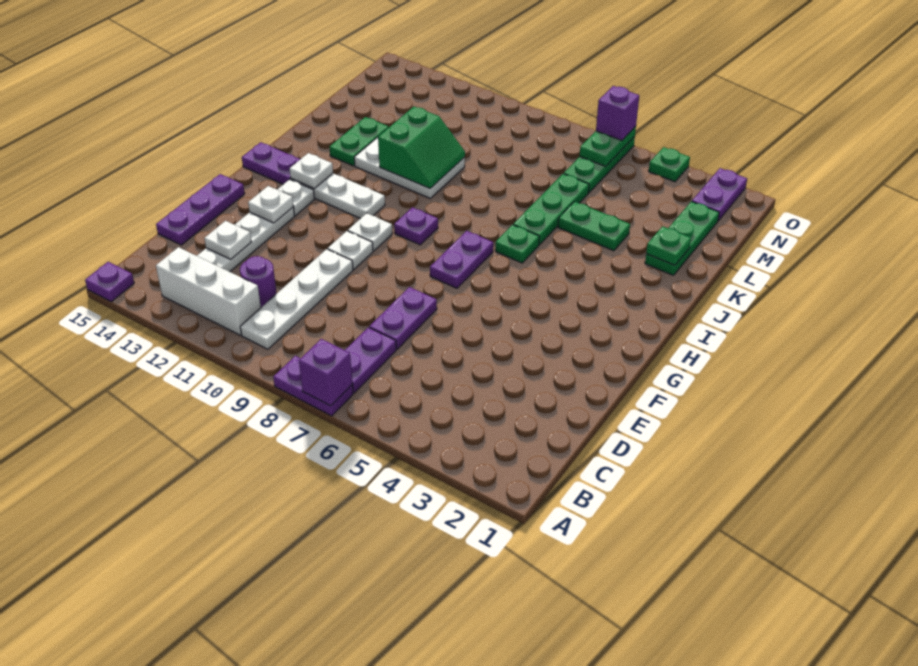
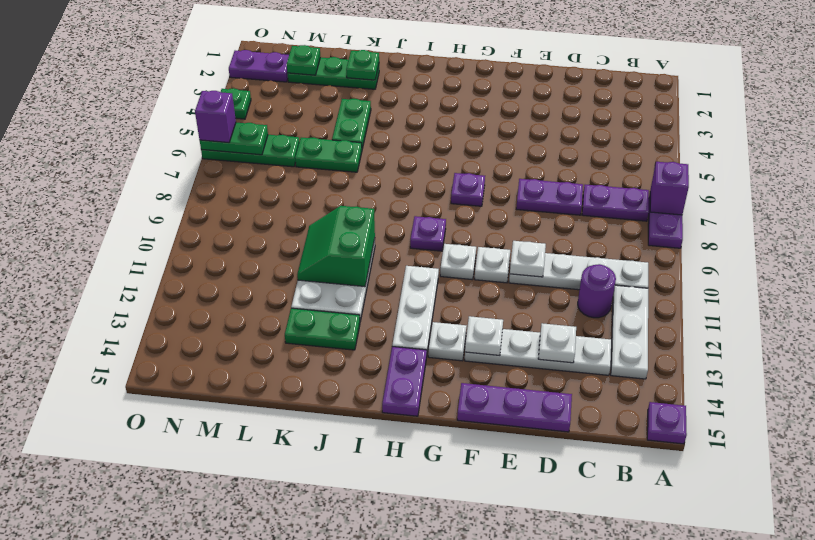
white brick B11:B13 level 1 -> white plate B11:B13 level 1
purple plate G7:H7 level 1 -> purple plate G7 level 1
white plate H13 level 2 -> white plate E10 level 2
green plate I6 level 1 -> green plate M2 level 2
green plate J6:L6 level 1 -> green plate K6:L6 level 1
green slope J10:K11 level 2 top 11 -> green slope J10:K11 level 2 top J

